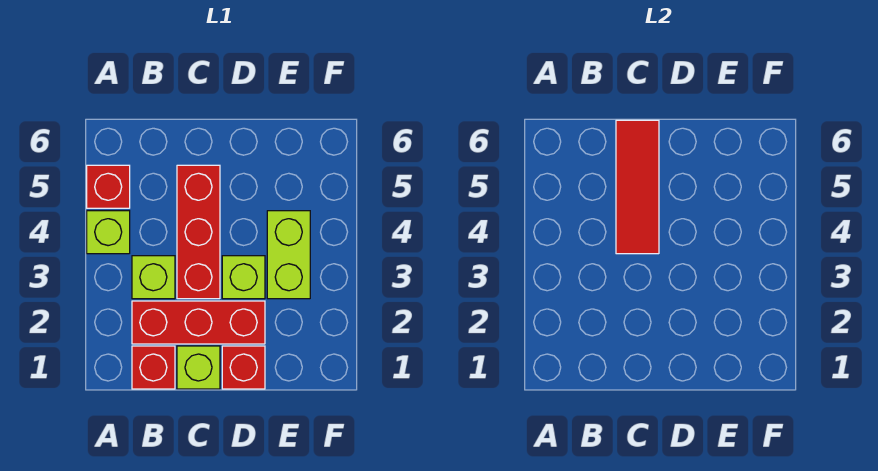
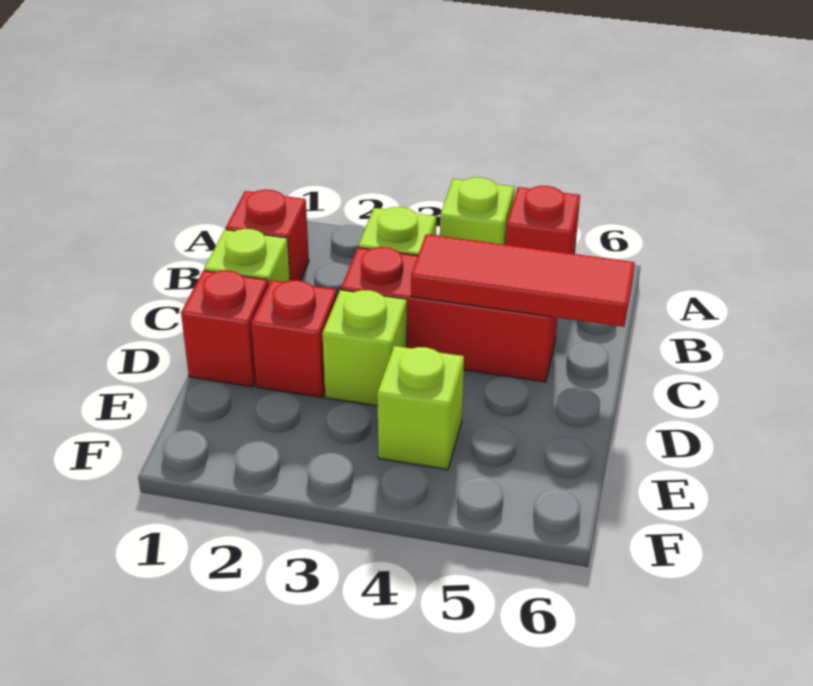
red brick B2:D2 level 1 -> red brick D2 level 1
lime brick E3:E4 level 1 -> lime brick E4 level 1

